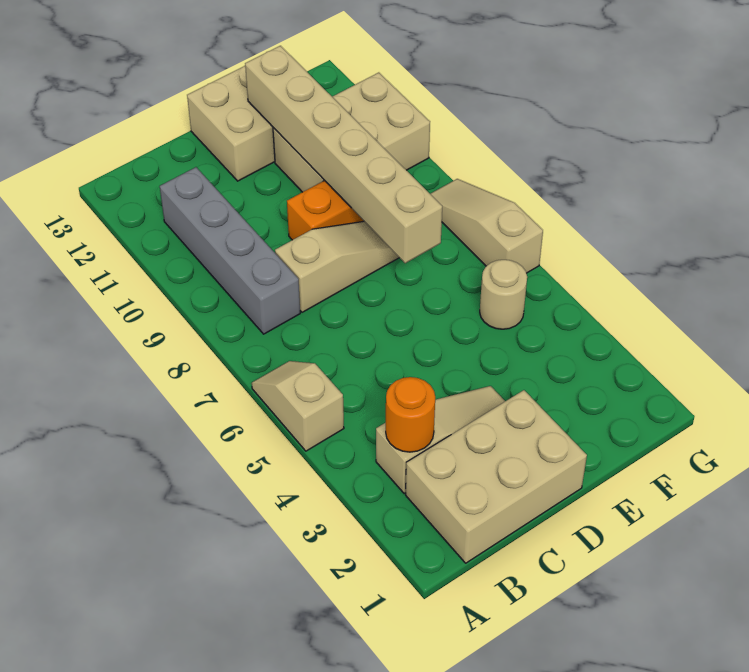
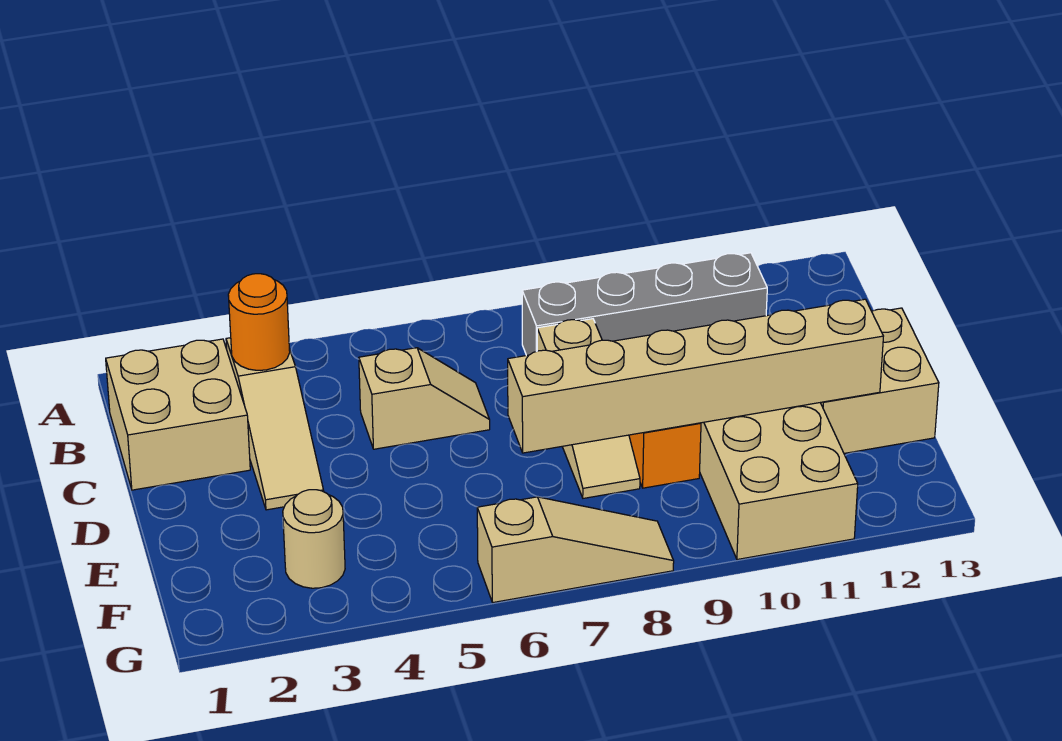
tan slope A5:A6 level 1 top 5 -> tan slope C5:C6 level 1 top 5
tan brick B1:D2 level 1 -> tan brick B1:C2 level 1
tan round brick F5 level 1 -> tan round brick F3 level 1

